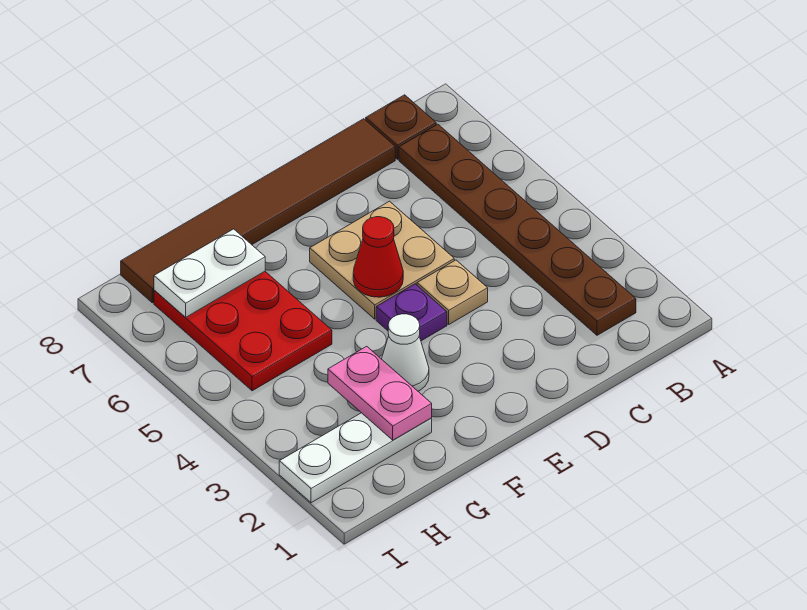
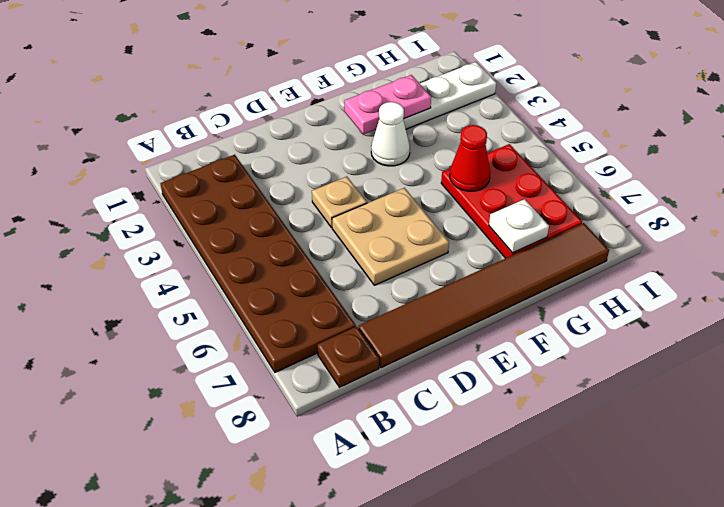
brown plate B2:B7 level 1 -> brown plate A2:B7 level 1
purple plate E4 level 1 -> none
red cone E5 level 2 -> red cone G5 level 2
pink plate G2:G3 level 2 -> pink plate F2:G2 level 2
white plate G7:H7 level 2 -> white plate G7 level 2

